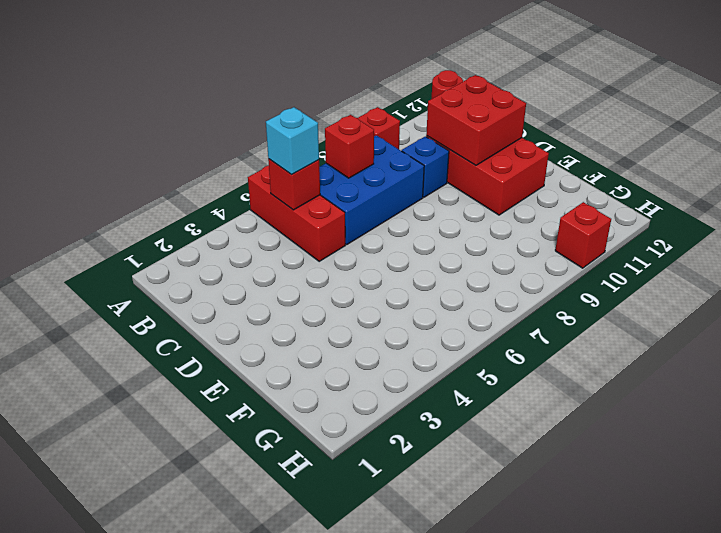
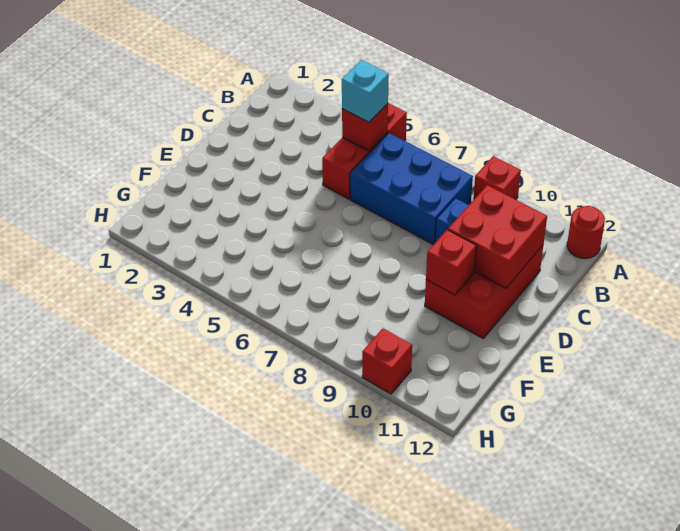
red brick B7 level 2 -> red brick E10 level 2

